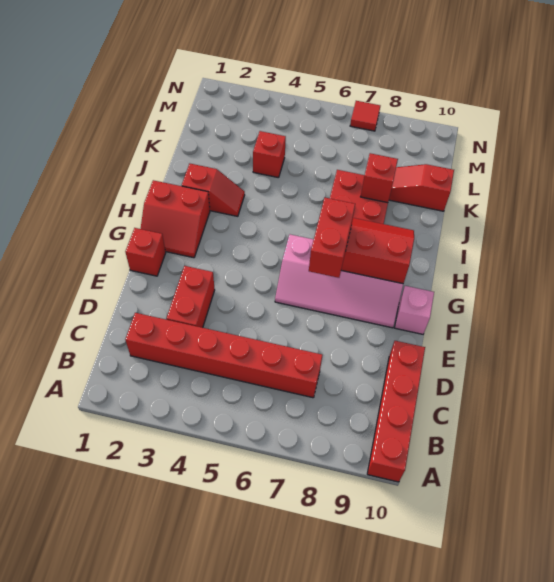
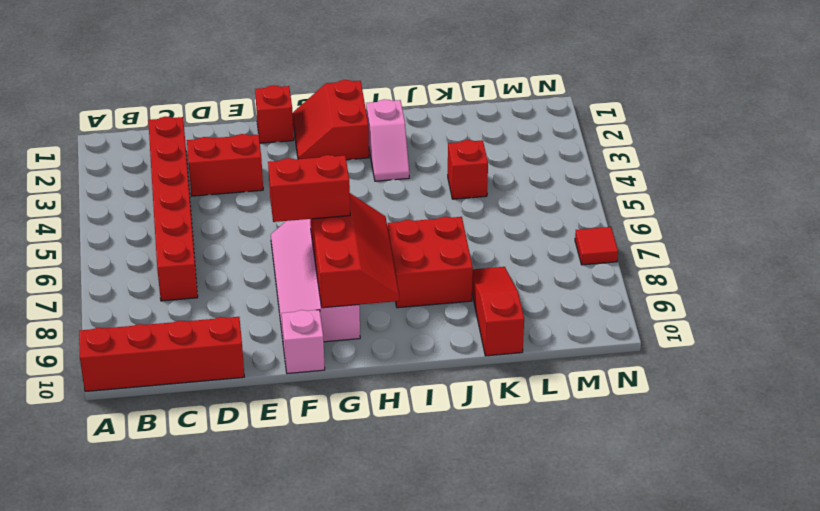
red slope I2:I3 level 1 top 2 -> pink slope I2:I3 level 1 top 2
red brick J8 level 2 -> none

